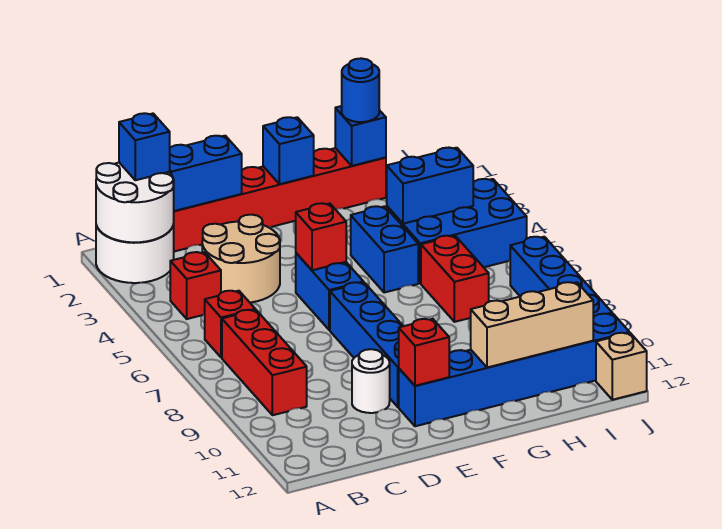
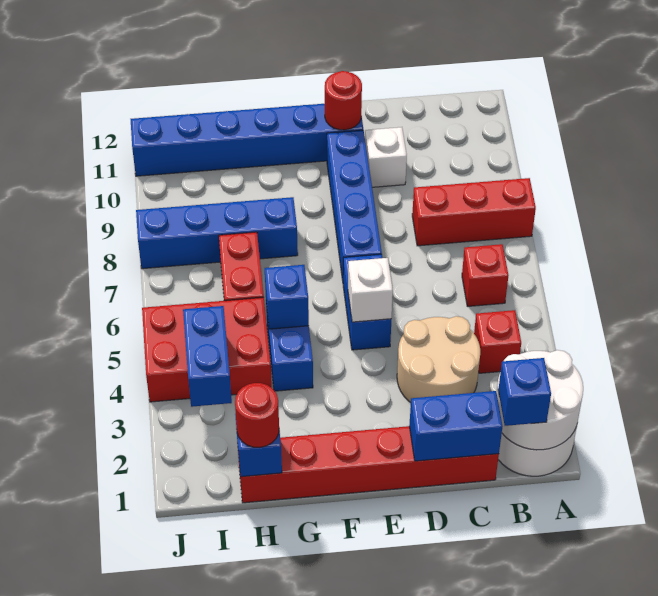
red brick B7:B9 level 1 -> red brick A8:C8 level 1
white round brick D10 level 1 -> white brick D10 level 1
red brick E5 level 2 -> white brick E5 level 2
red brick E11 level 2 -> red round brick E11 level 2
blue brick F1 level 2 -> blue brick G5 level 2
tan brick G11:I11 level 2 -> none
blue round brick H1 level 3 -> red round brick H1 level 3
blue brick H4:J5 level 1 -> red brick H4:J5 level 1
blue brick H4:I4 level 2 -> blue brick I3:I4 level 2
blue brick J7:J10 level 1 -> blue brick G8:J8 level 1
tan brick J12 level 1 -> none

